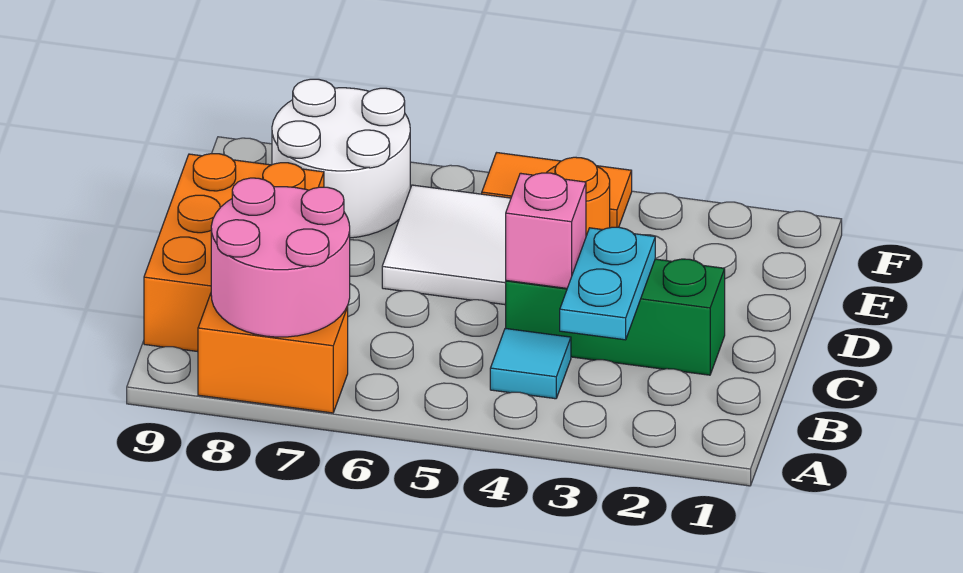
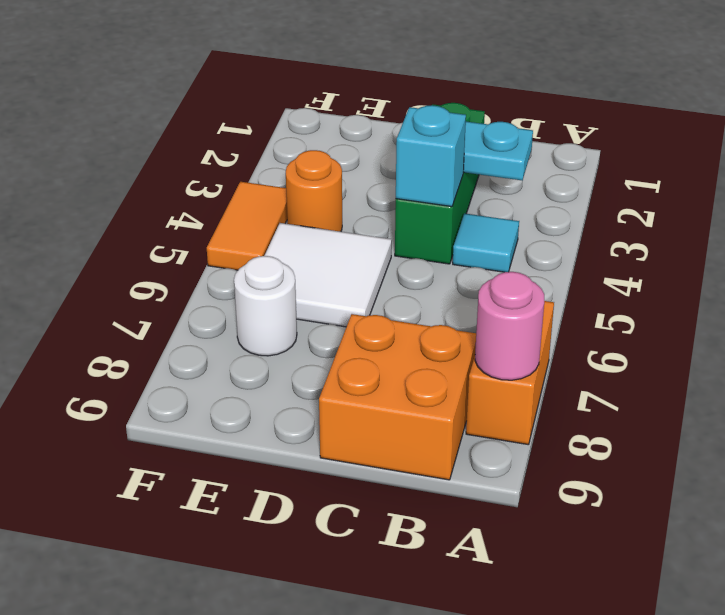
pink round brick A7:B8 level 2 -> pink round brick A8 level 2
orange brick B8:D9 level 1 -> orange brick B8:C9 level 1
pink brick C4 level 2 -> cyan brick C4 level 2
white round brick E7:F8 level 1 -> white round brick E7 level 1

